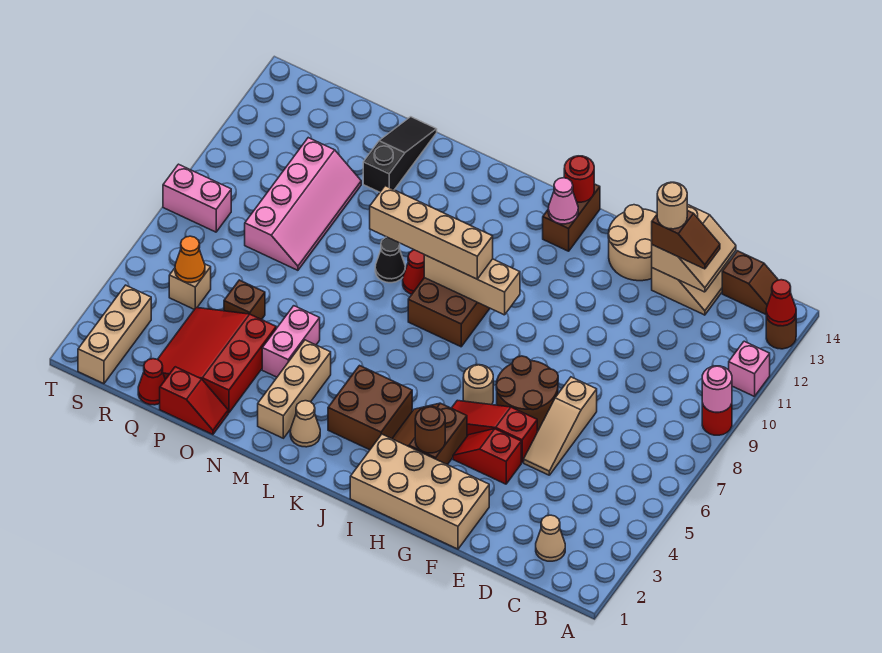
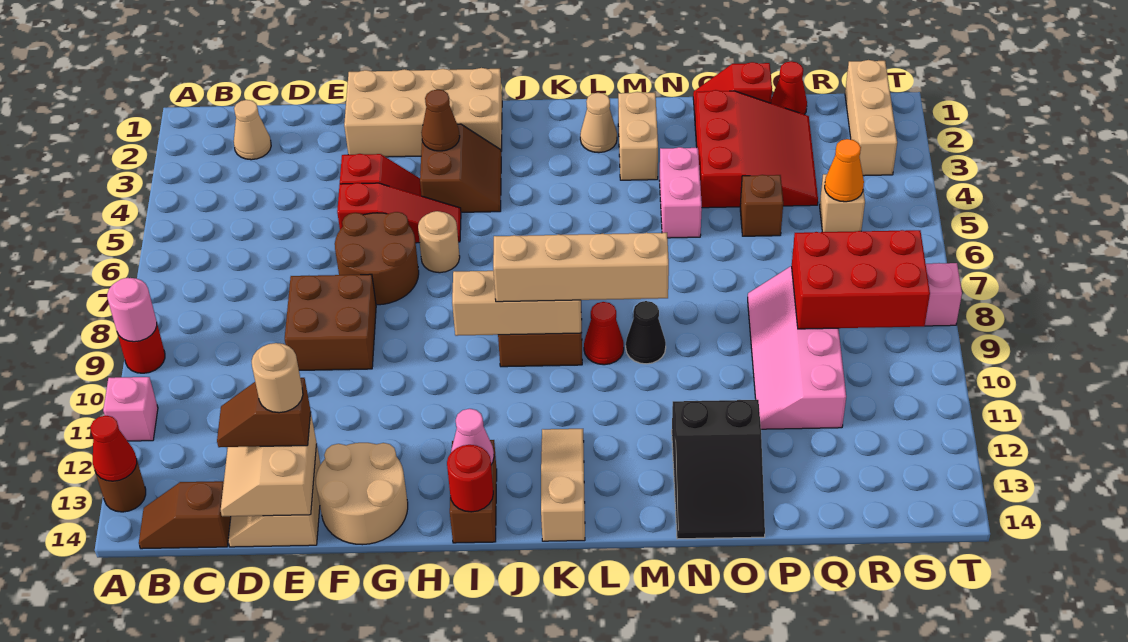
tan slope E5:E7 level 1 top 7 -> tan slope K12:K14 level 1 top 14
brown round brick H3 level 2 -> brown cone H3 level 2
brown brick J3:K4 level 1 -> brown brick E8:F9 level 1
tan brick M2:M4 level 1 -> tan brick M2:M3 level 1
black slope O12:O14 level 1 top 12 -> black slope N12:O14 level 1 top 12
none -> red brick Q8:S9 level 2

